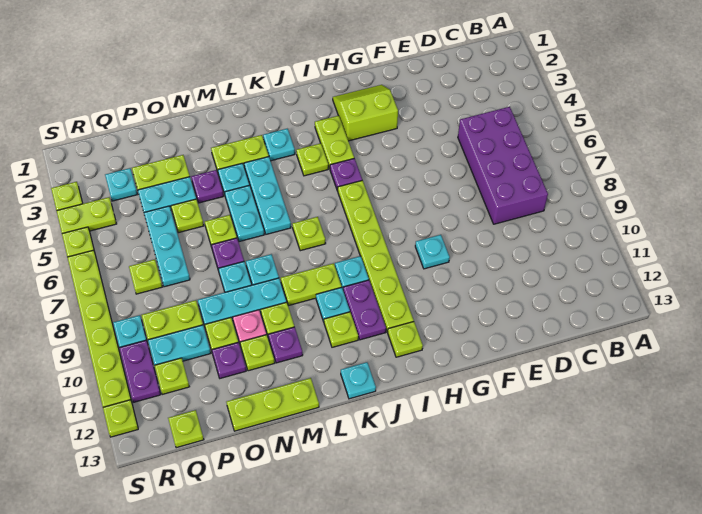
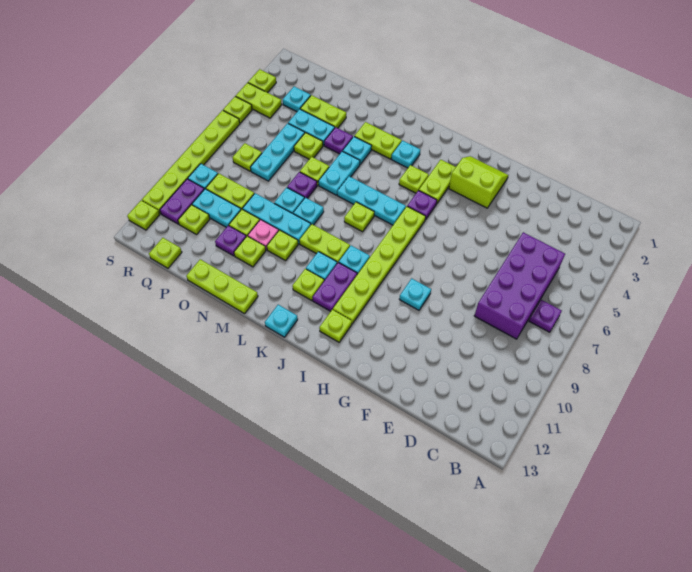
cyan plate L4:L6 level 1 -> cyan plate J6:L6 level 1
purple plate M11 level 1 -> purple plate B7 level 1

